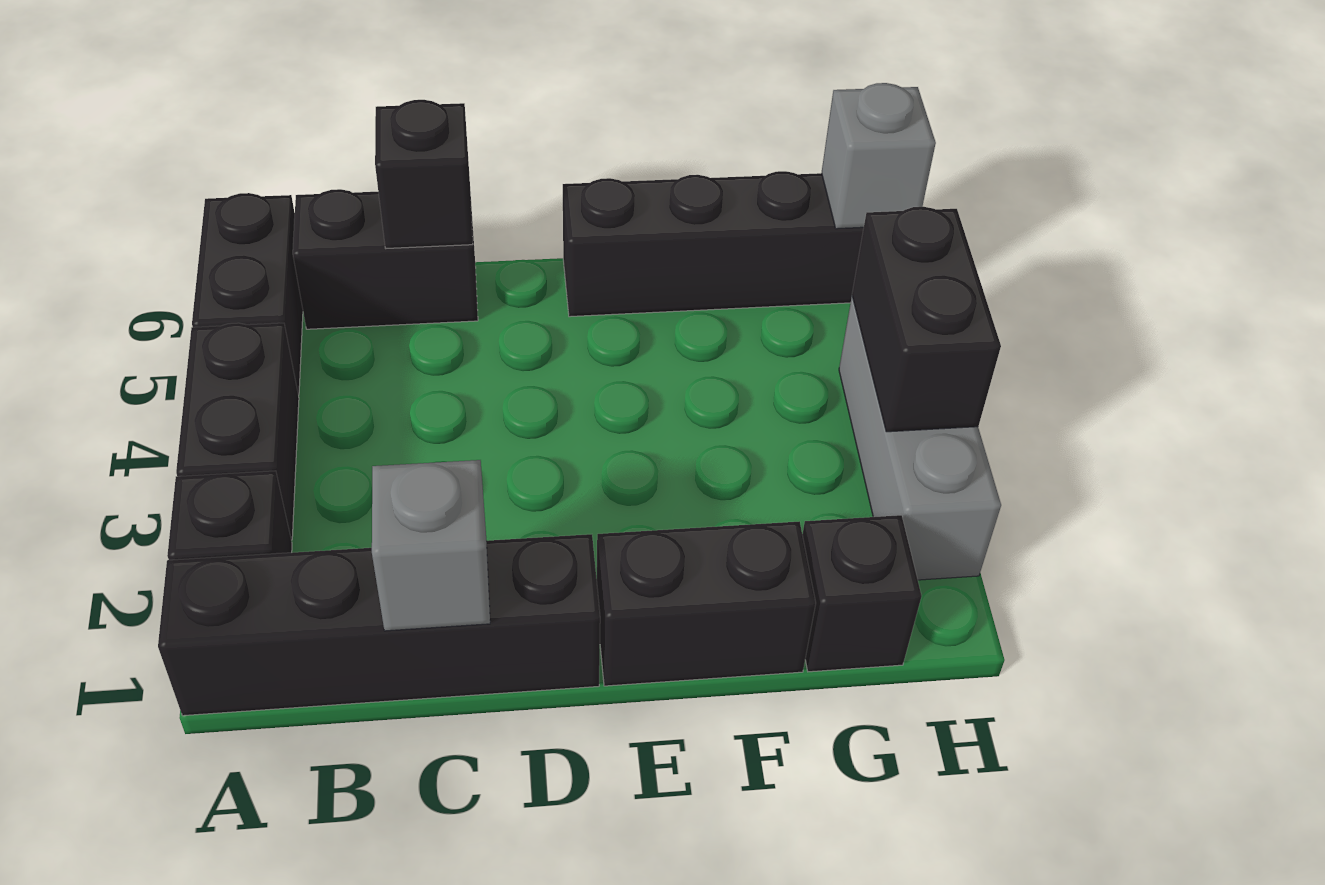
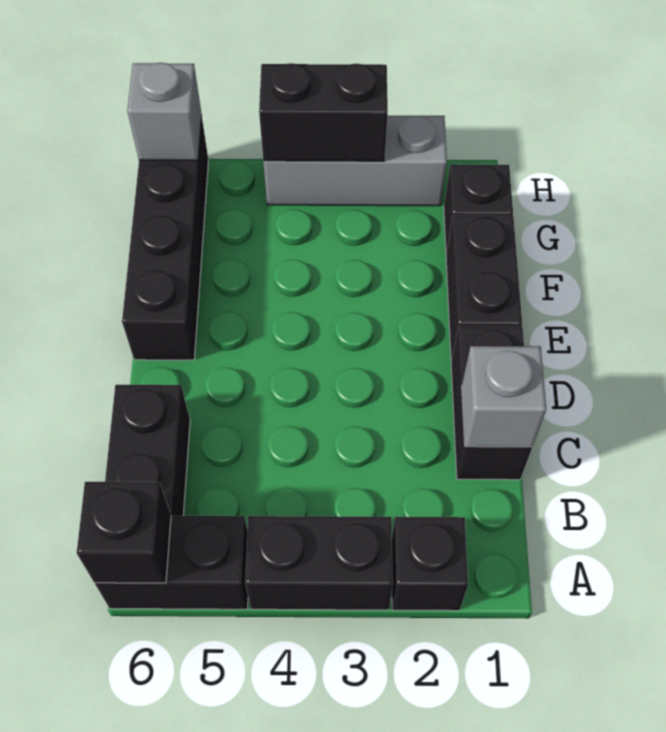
black brick A1:D1 level 1 -> black brick C1:D1 level 1
black brick C6 level 2 -> black brick A6 level 2

